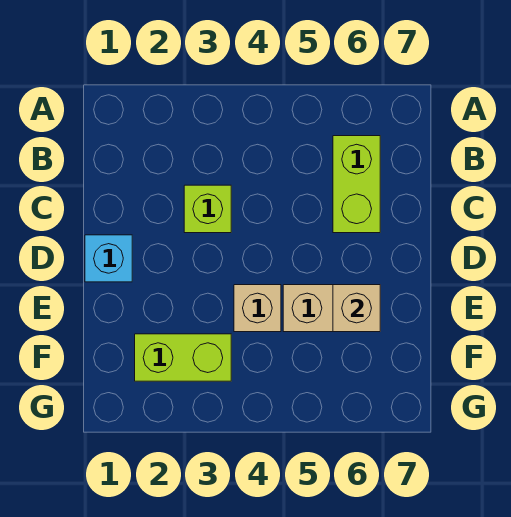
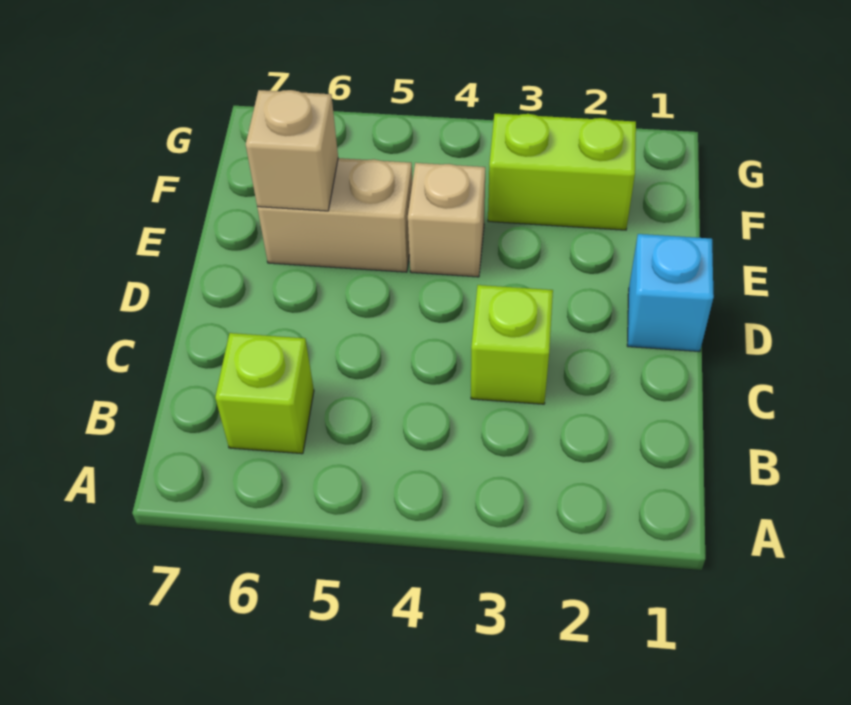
lime brick B6:C6 level 1 -> lime brick B6 level 1

